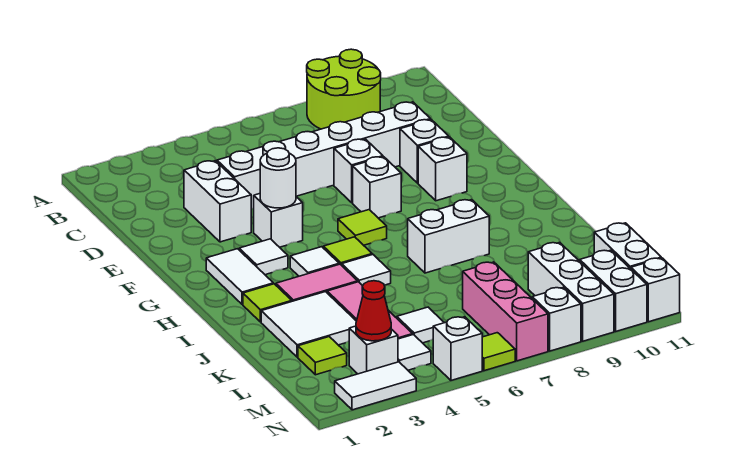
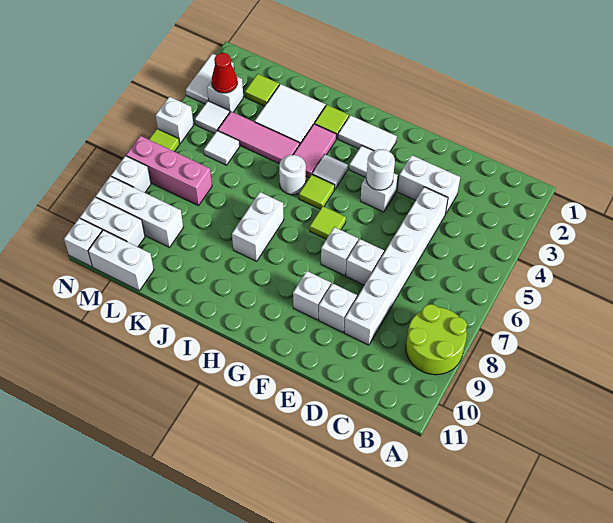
white tile I5 level 1 -> white round brick I5 level 1

